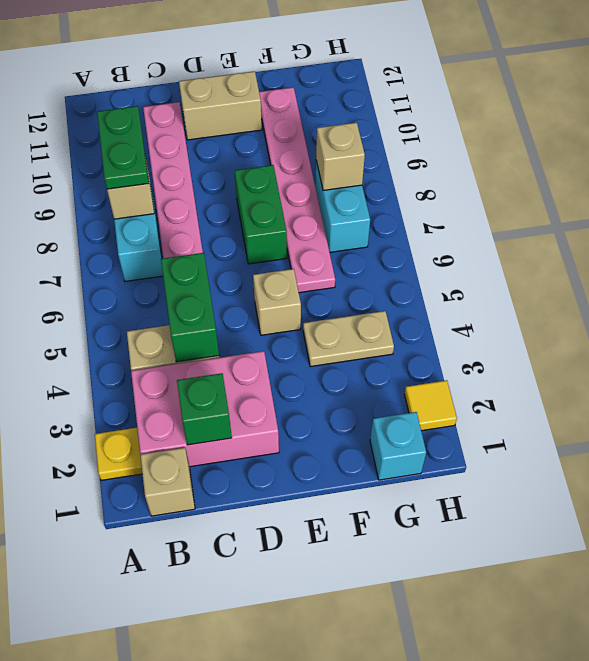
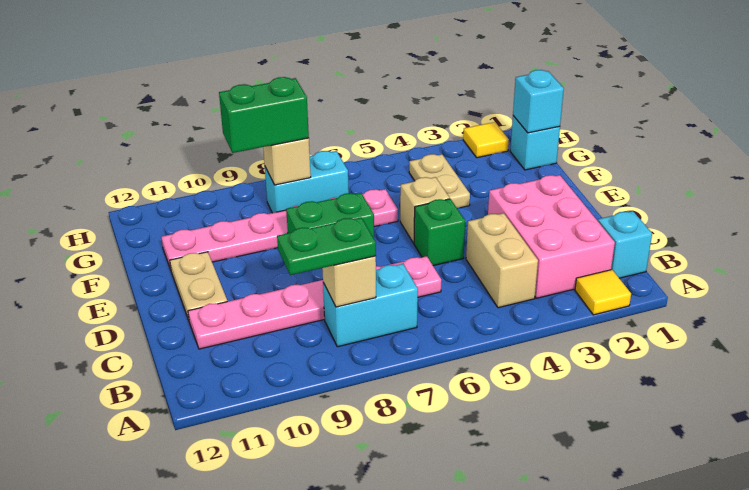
yellow plate A2 level 1 -> yellow tile A2 level 1
tan brick B1 level 1 -> cyan brick B1 level 1
green brick C2 level 2 -> green brick D5 level 1
green brick C4:C5 level 2 -> green brick G8:G9 level 3
tan brick D11:E11 level 1 -> tan plate D11:E11 level 1
none -> cyan brick G1 level 2

